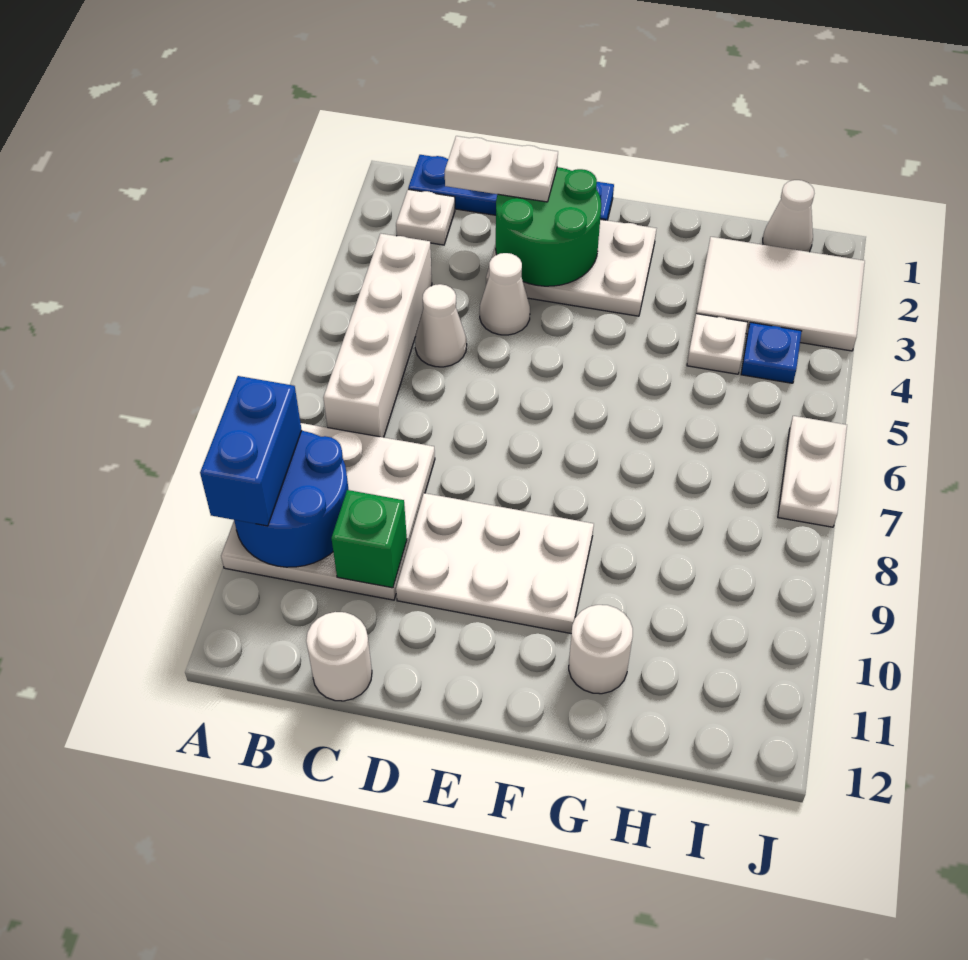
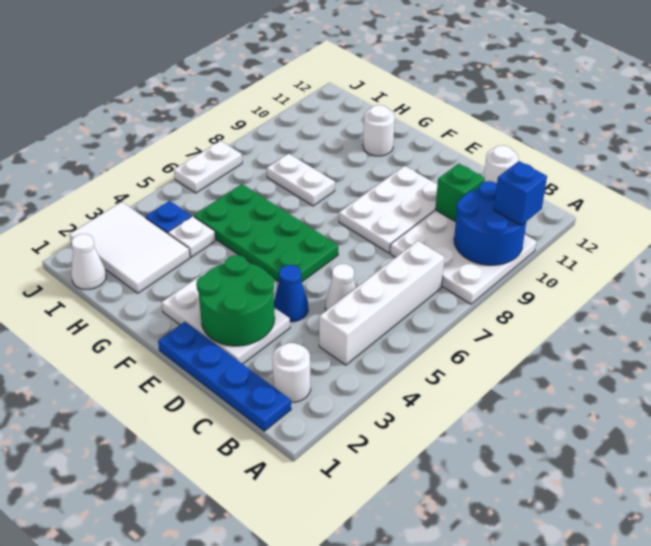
blue brick A9:A10 level 3 -> blue brick A10 level 3
white plate B2 level 1 -> white round brick B2 level 1
white plate C2:D2 level 3 -> white plate G8:H8 level 1
white cone D4 level 1 -> blue cone D4 level 1
white plate D9:F10 level 1 -> white plate D8:E10 level 1
none -> green plate E5:H6 level 1

